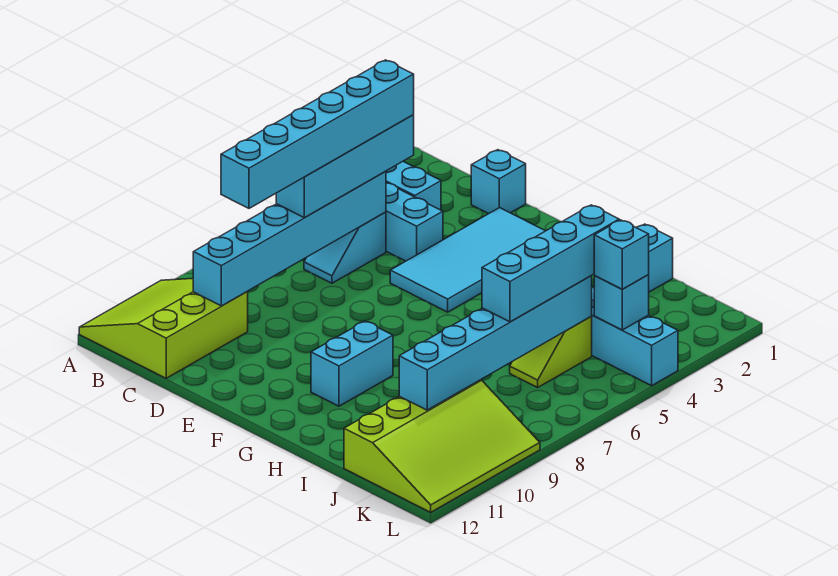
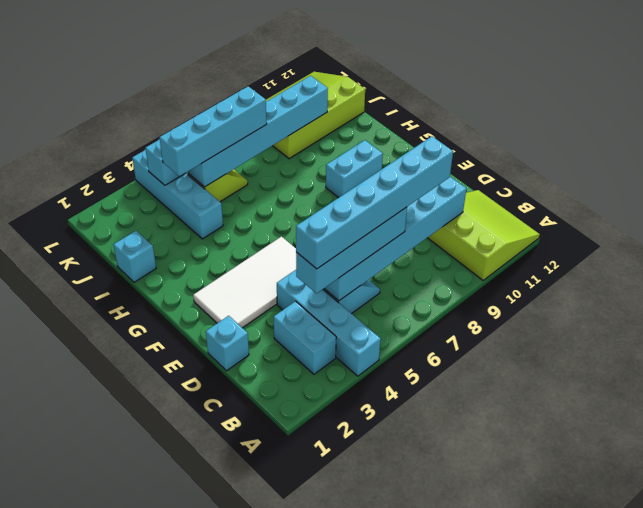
lime slope A10:C12 level 1 top C -> lime slope A10:C12 level 1 top 10
cyan tile E2:F5 level 1 -> white tile E2:F5 level 1
cyan brick K4 level 3 -> none

